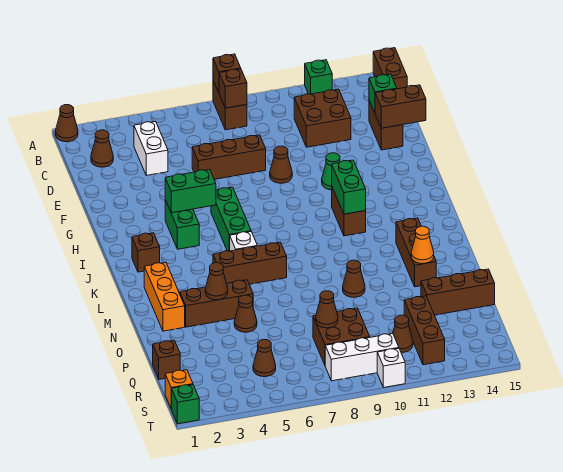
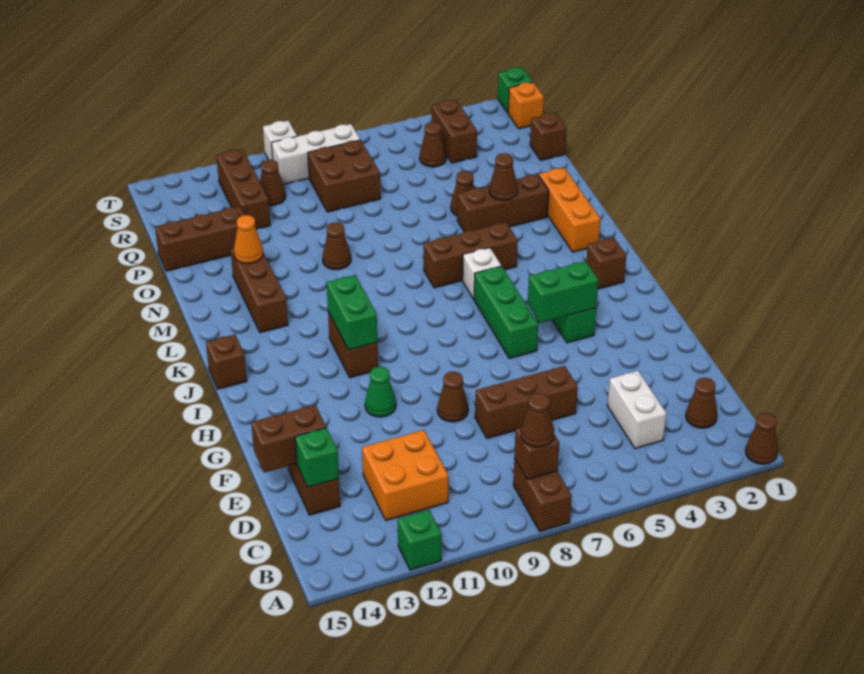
brown brick A8 level 2 -> brown brick J15 level 1
brown brick A15:B15 level 1 -> brown brick R4:S4 level 1
brown brick C11:D12 level 1 -> orange brick C11:D12 level 1
brown cone Q8 level 2 -> brown cone B8 level 3

